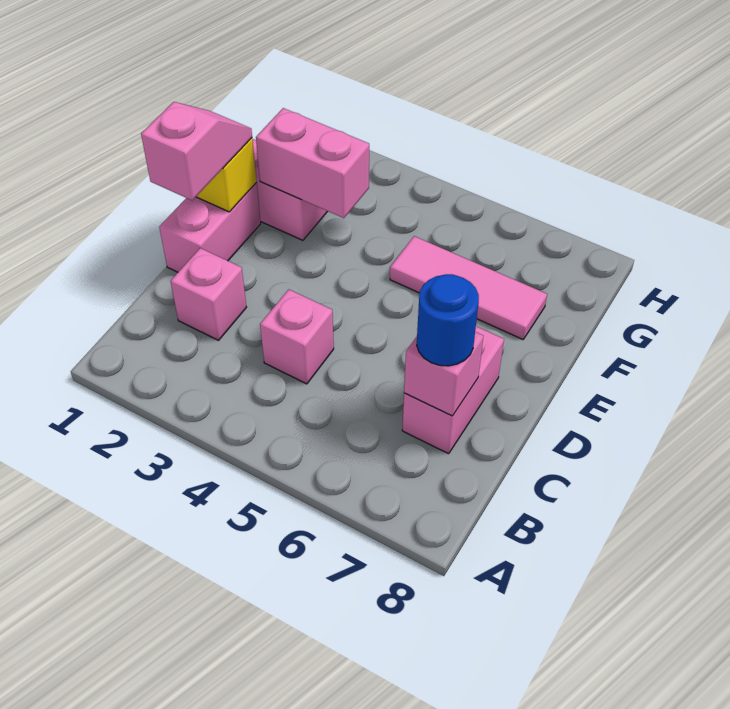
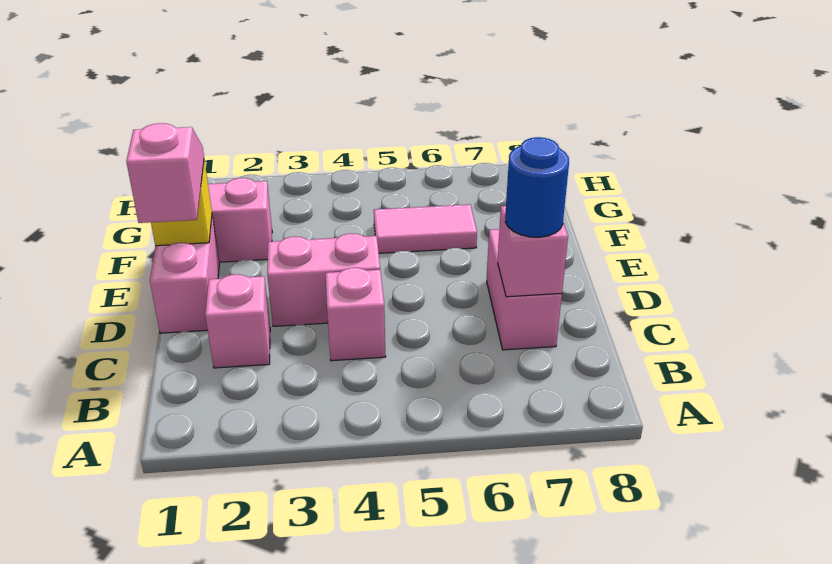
pink brick F2:F3 level 2 -> pink brick D3:D4 level 1
pink tile F5:F7 level 1 -> pink tile F5:F6 level 1

